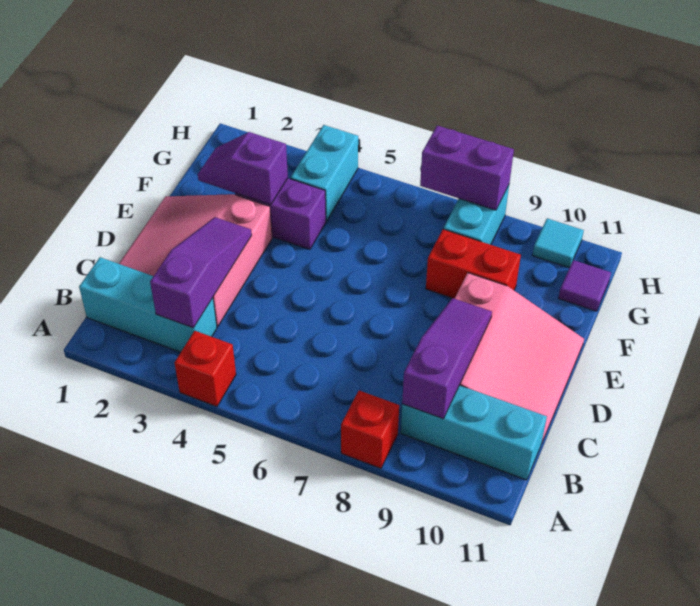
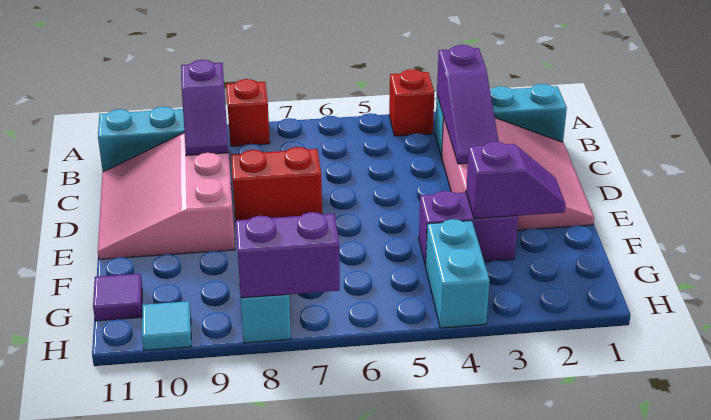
purple slope B9:D9 level 2 top B -> purple slope B9:C9 level 2 top B
red brick F8:F9 level 1 -> red brick D7:D8 level 1

